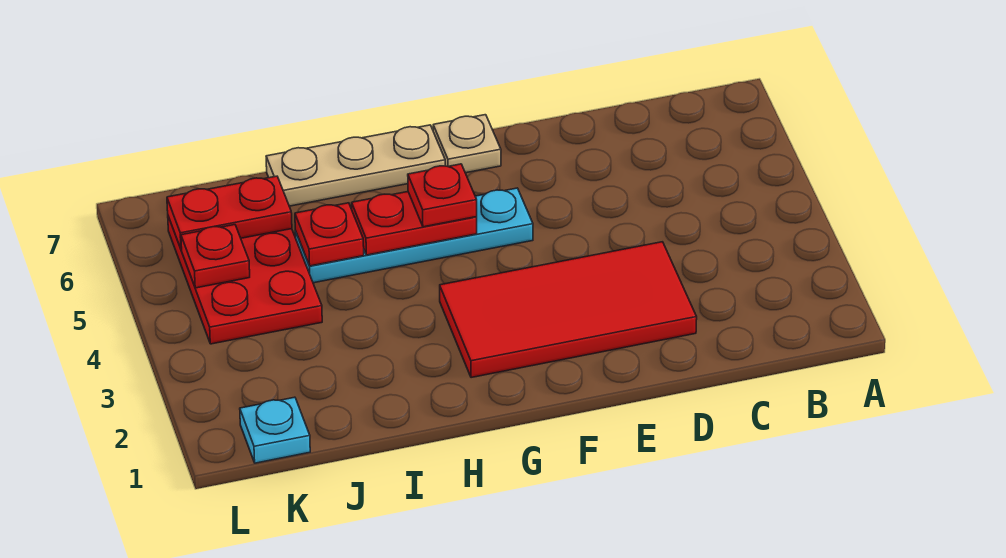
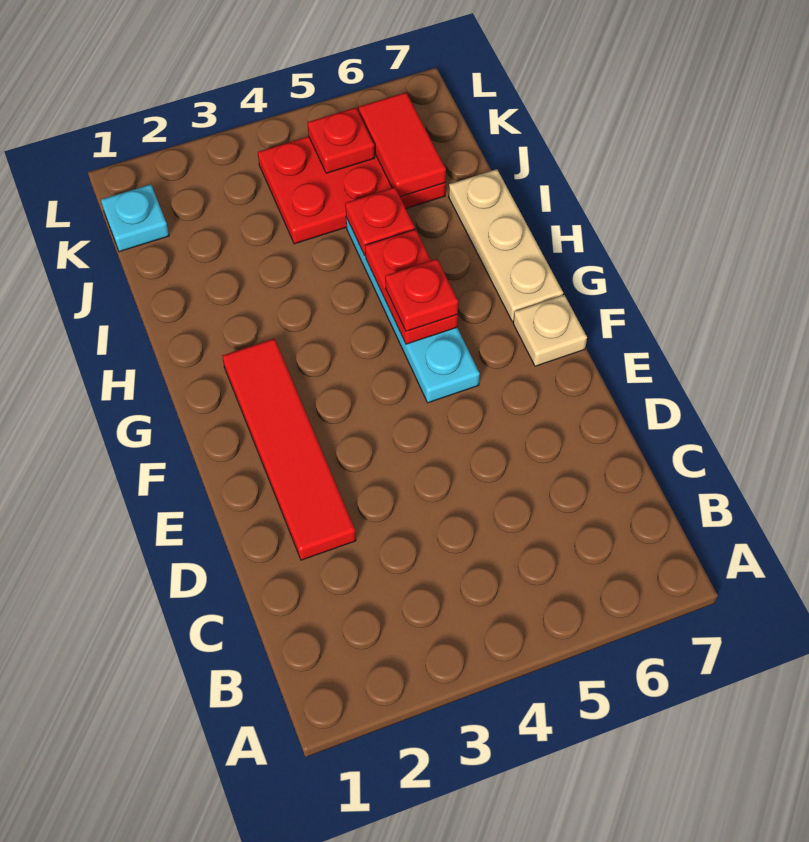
red tile D2:G3 level 1 -> red tile D2:G2 level 1
red plate J6:K6 level 2 -> red tile J6:K6 level 2

